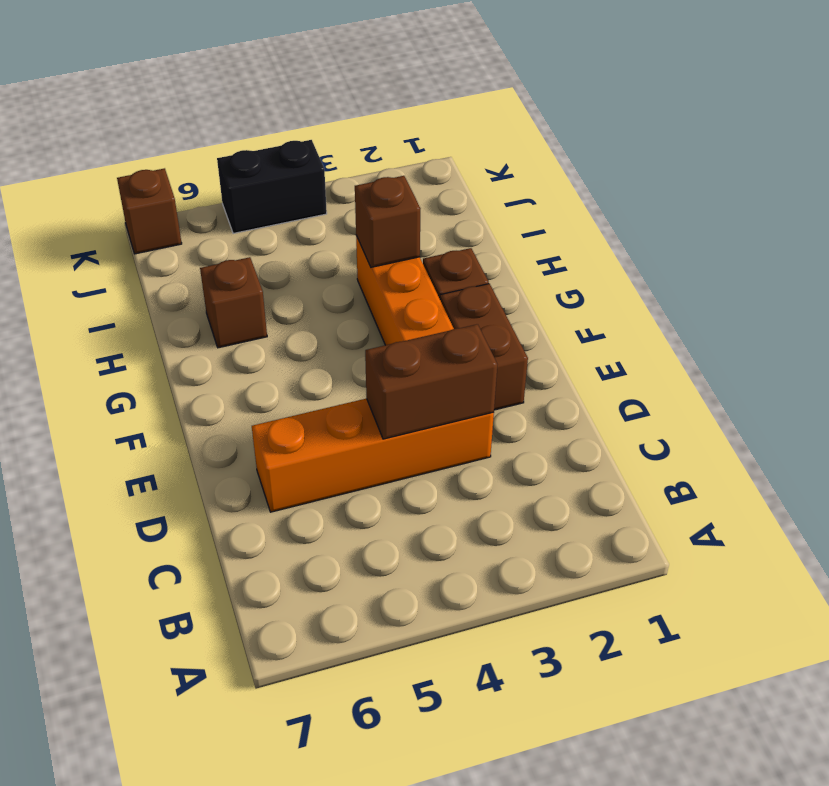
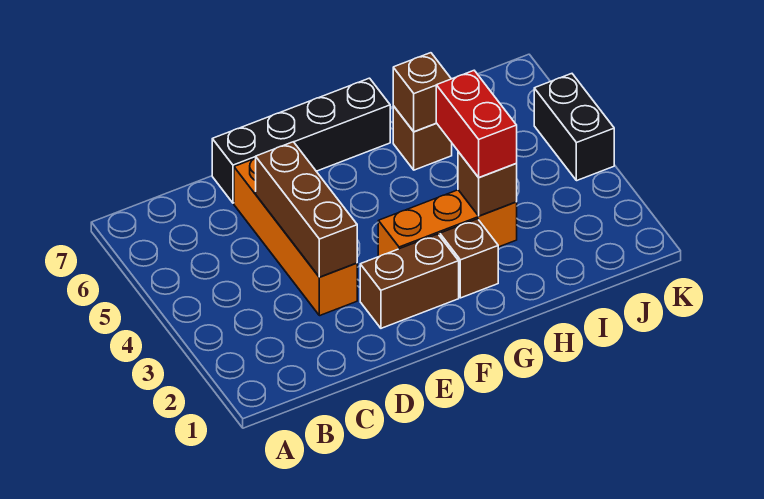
brown brick D3:D4 level 2 -> brown brick D3:D5 level 2
none -> black brick D7:G7 level 1
none -> red brick H3:H4 level 3
brown brick K7 level 1 -> brown brick H6 level 2

